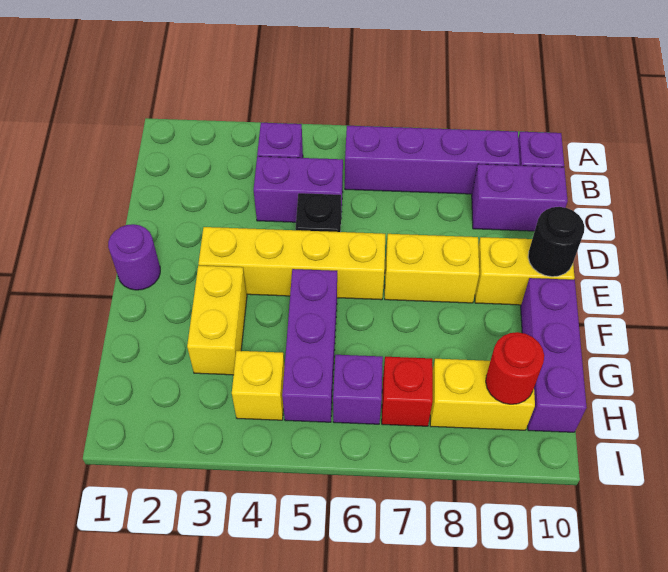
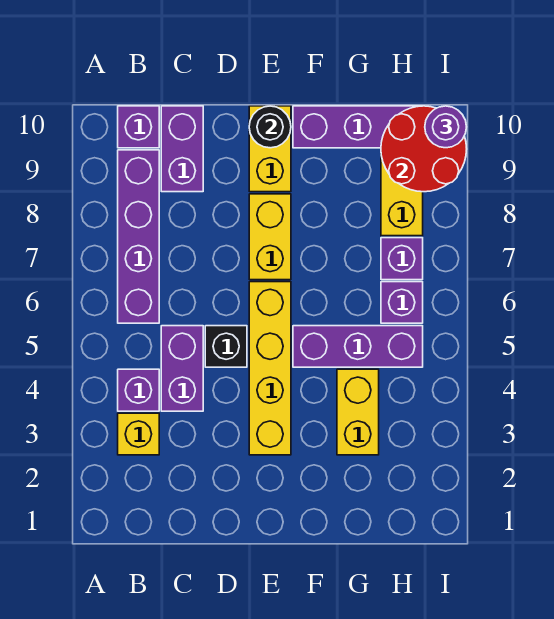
purple round brick E1 level 1 -> purple round brick I10 level 3
yellow brick F3:G3 level 1 -> yellow brick G3:G4 level 1
yellow brick H4 level 1 -> yellow brick B3 level 1
red brick H7 level 1 -> purple brick H7 level 1
red round brick H9 level 2 -> red round brick H9:I10 level 2

